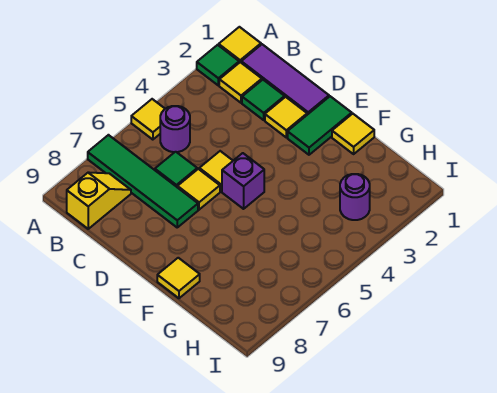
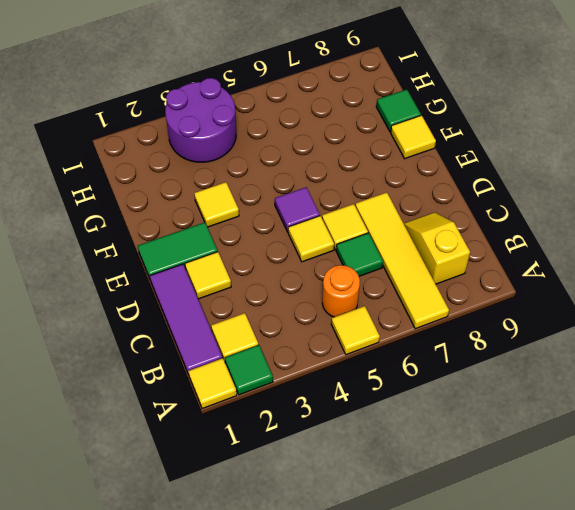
green tile A7:D7 level 1 -> yellow tile A7:D7 level 1
purple round brick B5 level 1 -> orange round brick B5 level 1
yellow slope B8:B9 level 1 top 9 -> yellow slope B8:C8 level 1 top B
green tile C2 level 1 -> green tile G9 level 1
purple brick E5 level 1 -> purple tile E5 level 1
yellow tile F1 level 1 -> yellow tile F3 level 1
purple round brick H3 level 1 -> purple round brick H3:I4 level 1

